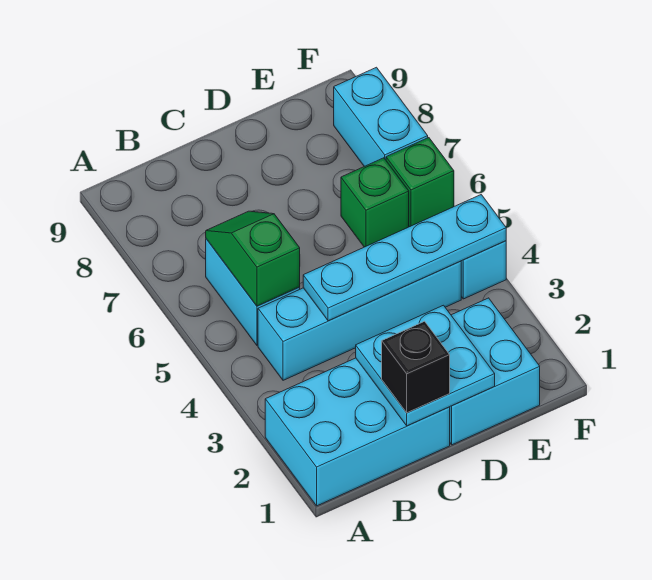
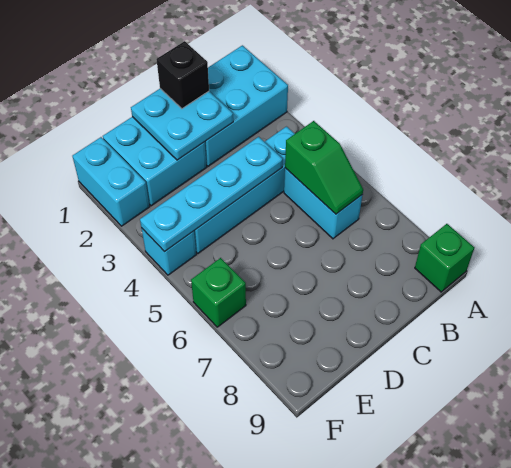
green brick E6 level 1 -> green brick A9 level 1
cyan brick F7:F8 level 1 -> cyan brick F1:F2 level 1

